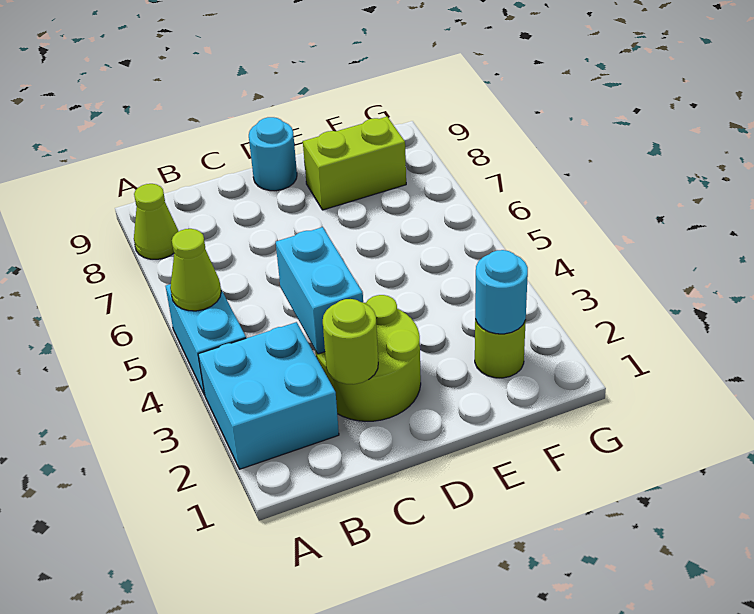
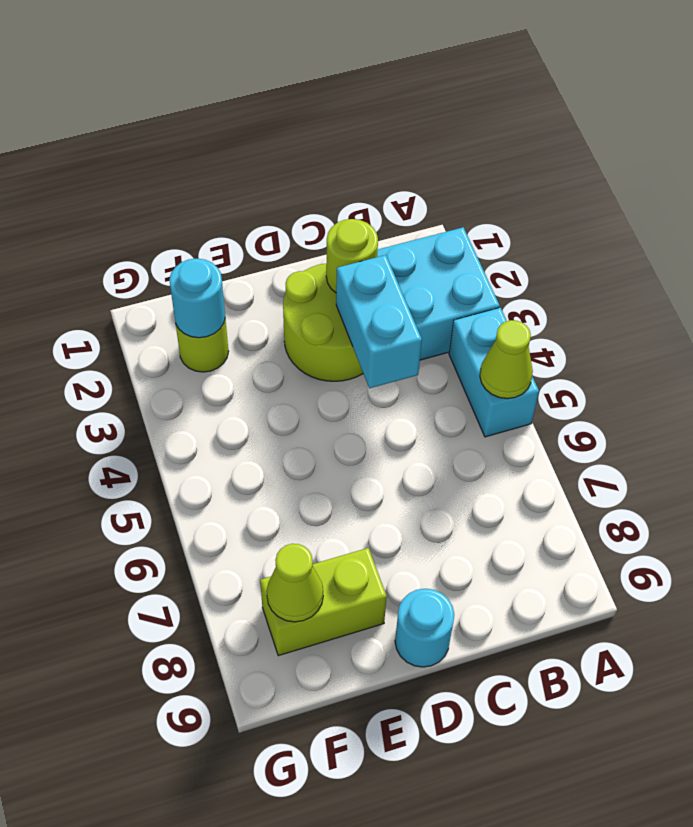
lime cone A8 level 1 -> lime cone F8 level 2

